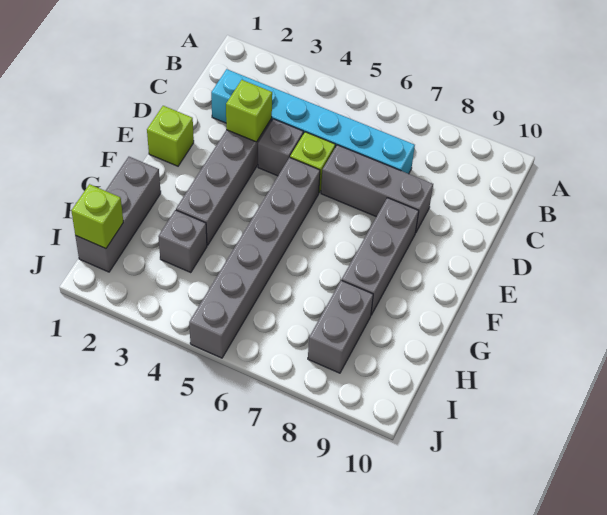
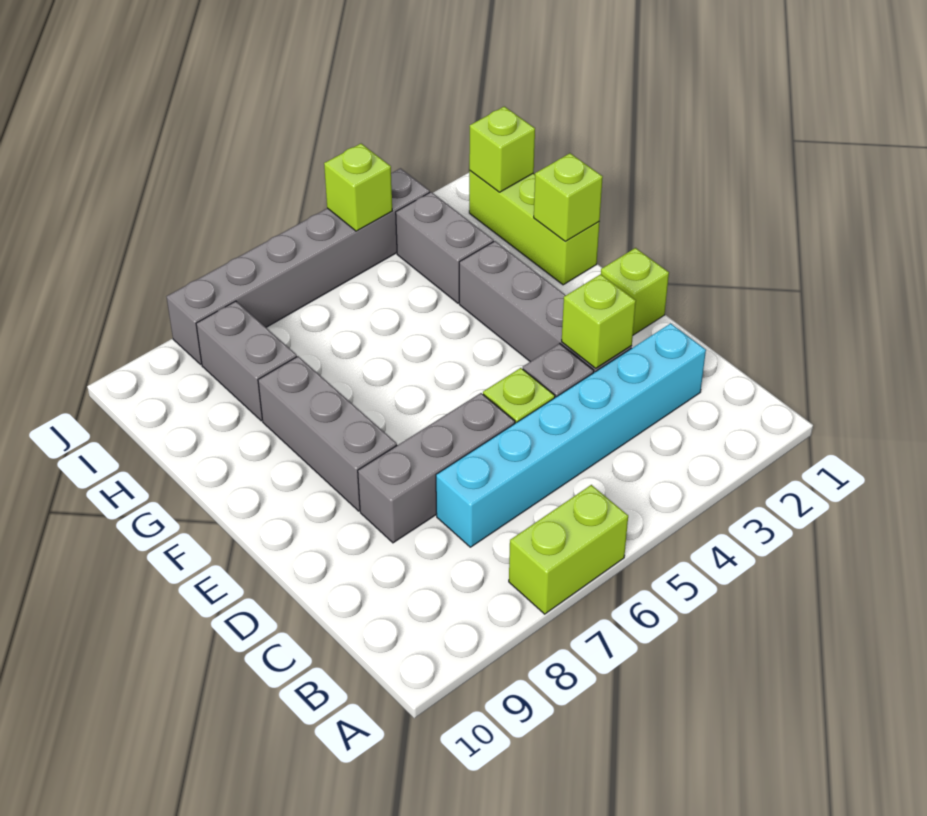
none -> lime brick A6:A7 level 1
grey brick E5:J5 level 1 -> grey brick J3:J8 level 1
grey brick G1:I1 level 1 -> lime brick G1:I1 level 1
none -> lime brick G1 level 2
grey brick H3 level 1 -> grey brick H3:I3 level 1
none -> lime brick J4 level 2

